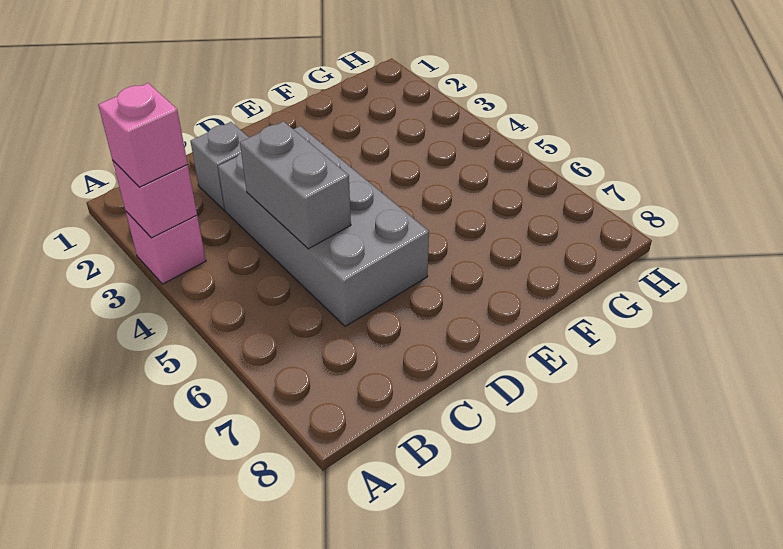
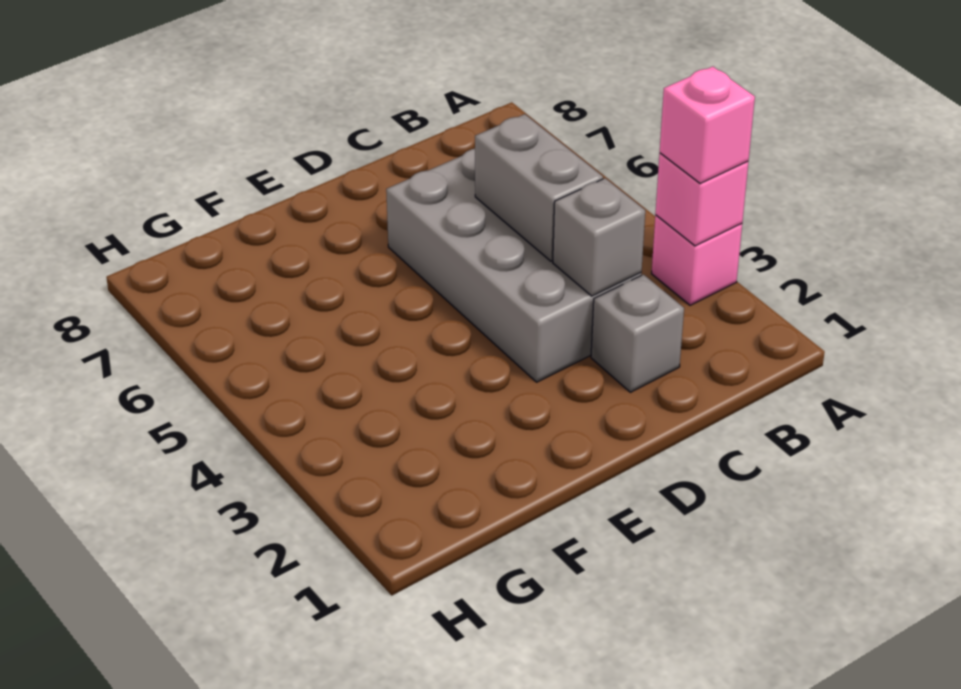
none -> grey brick C3 level 2

